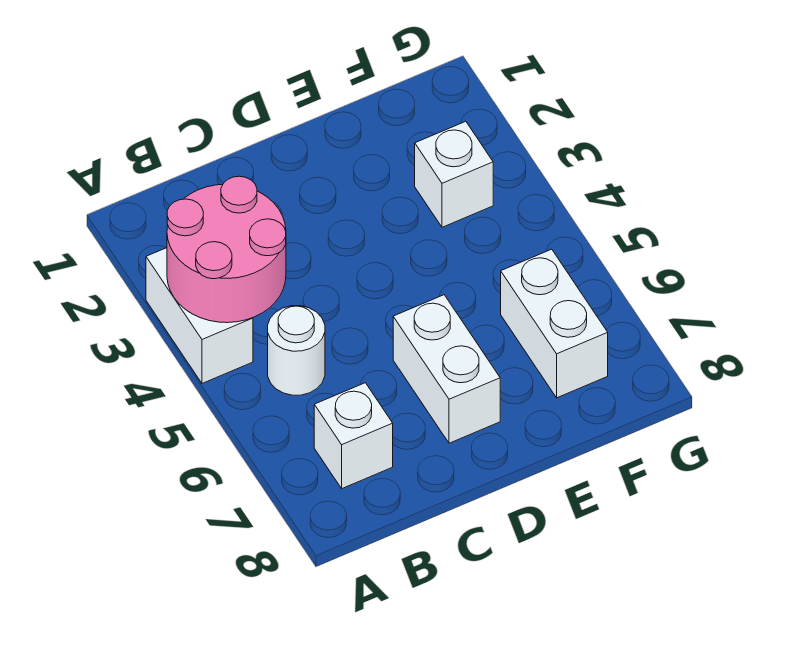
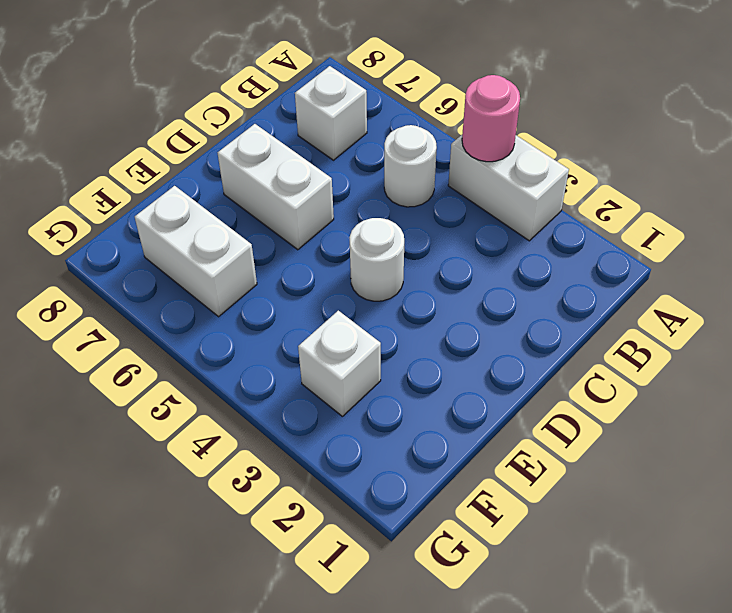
pink round brick A3:B4 level 2 -> pink round brick A4 level 2
none -> white round brick D4 level 1

